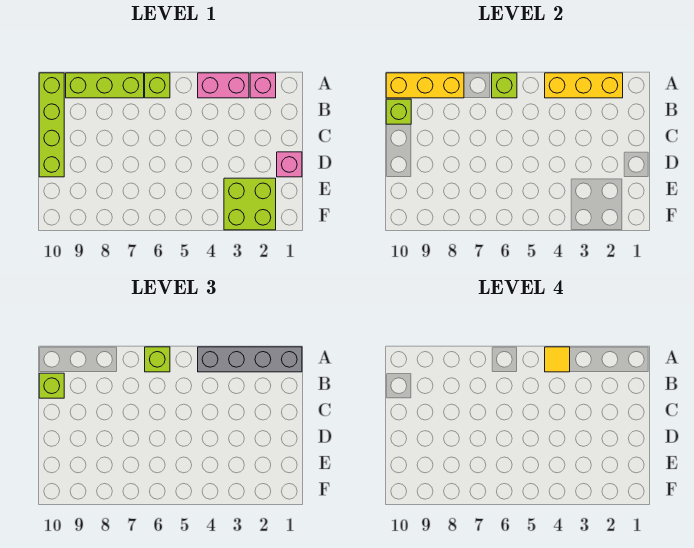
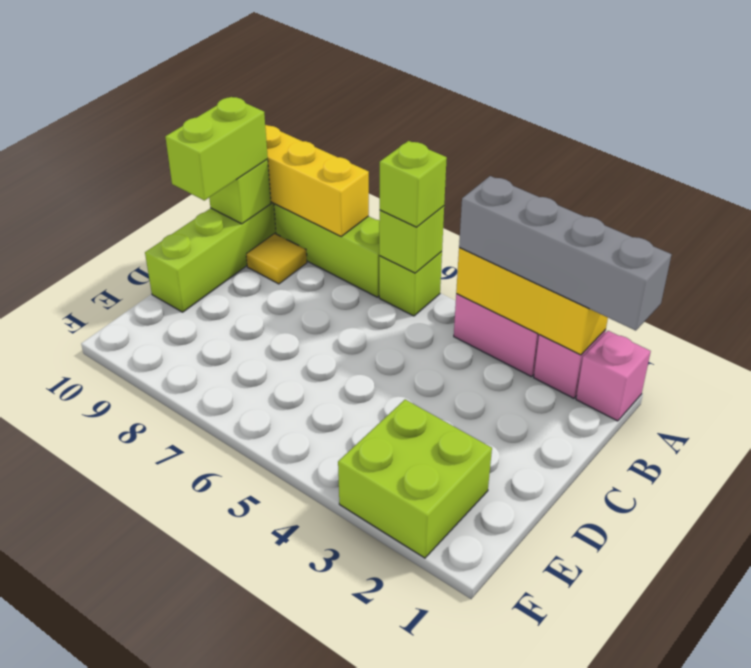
yellow tile A4 level 4 -> yellow tile B9 level 1
lime brick B10 level 3 -> lime brick B10:C10 level 3
pink brick D1 level 1 -> pink brick A1 level 1

